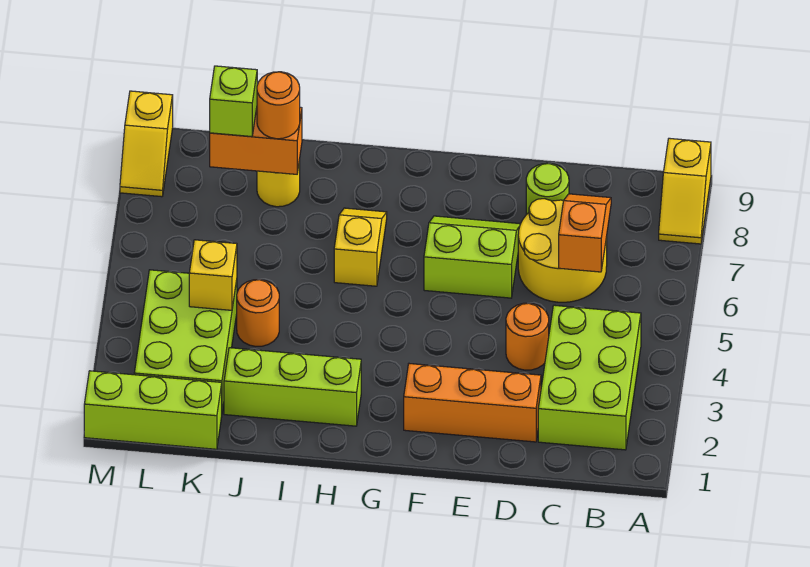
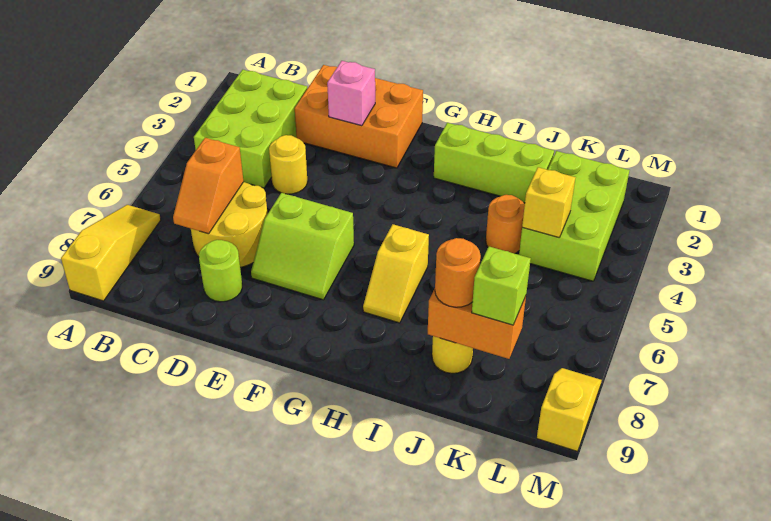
yellow slope A8:A9 level 1 top 9 -> yellow slope A7:A9 level 1 top 9
orange brick D2:F2 level 1 -> orange brick D1:F2 level 1
orange round brick D4 level 1 -> yellow round brick D4 level 1
none -> pink brick E2 level 2
lime brick K1:M1 level 1 -> none

